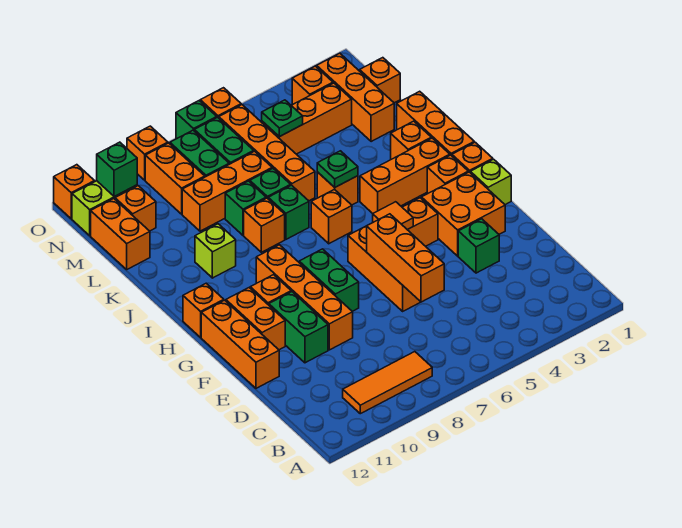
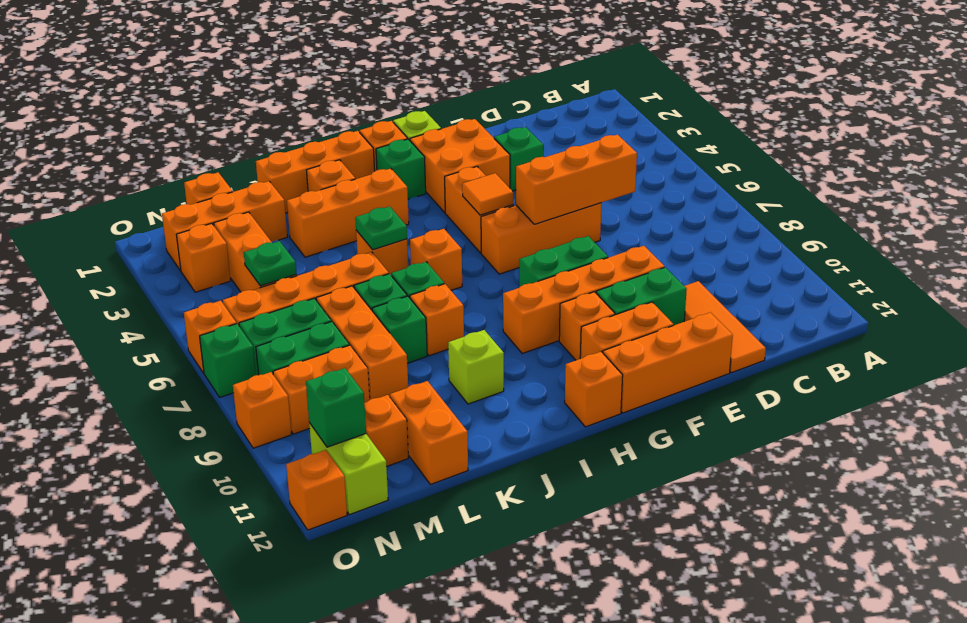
orange tile B8:B10 level 1 -> orange tile D10:D12 level 1
orange brick H2 level 1 -> green brick H2 level 1
orange brick I2:I4 level 1 -> orange brick I3:K3 level 1
orange brick L12:M12 level 1 -> orange brick L11:L12 level 1

